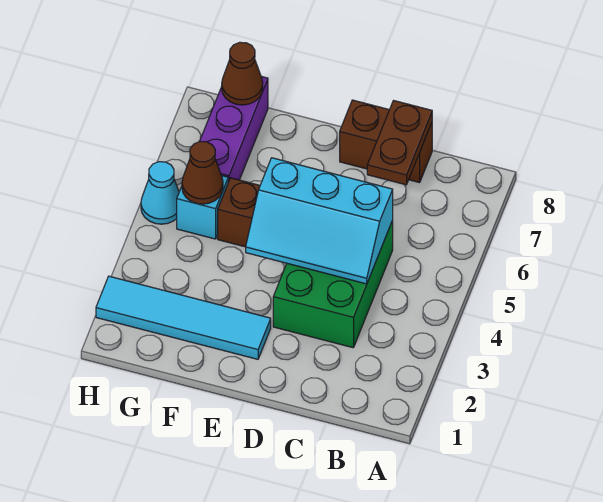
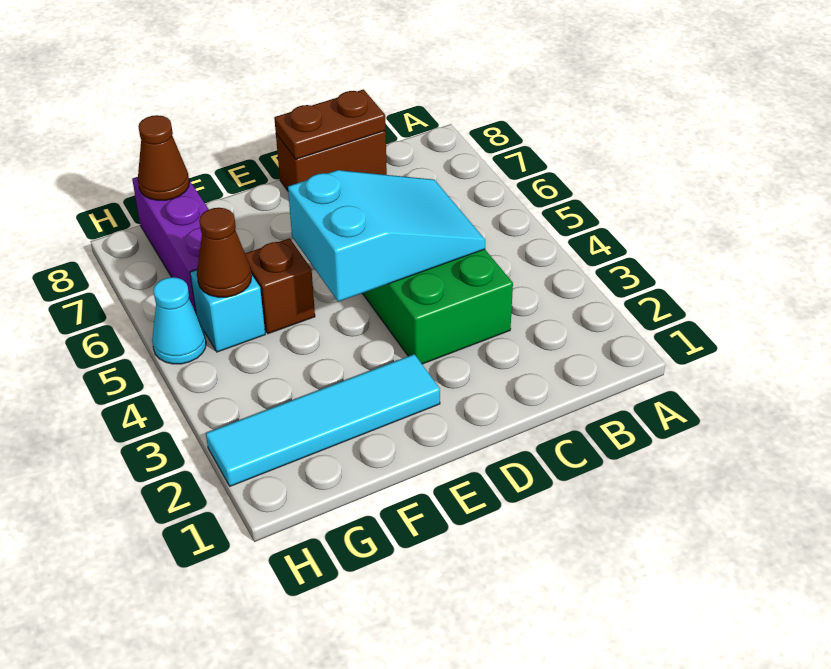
cyan slope C4:E5 level 2 top 5 -> cyan slope C4:E5 level 2 top E
brown plate C7:C8 level 2 -> brown plate C8:D8 level 2

